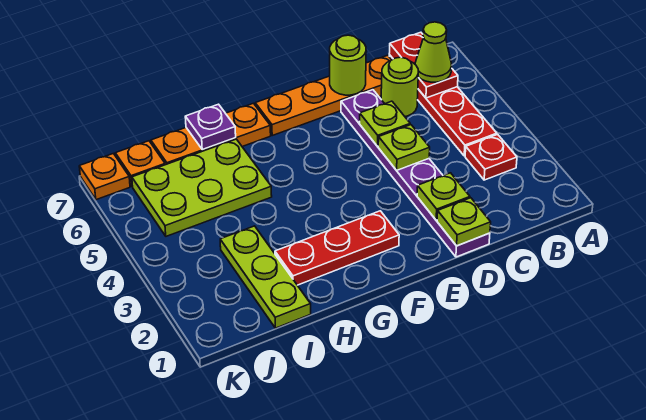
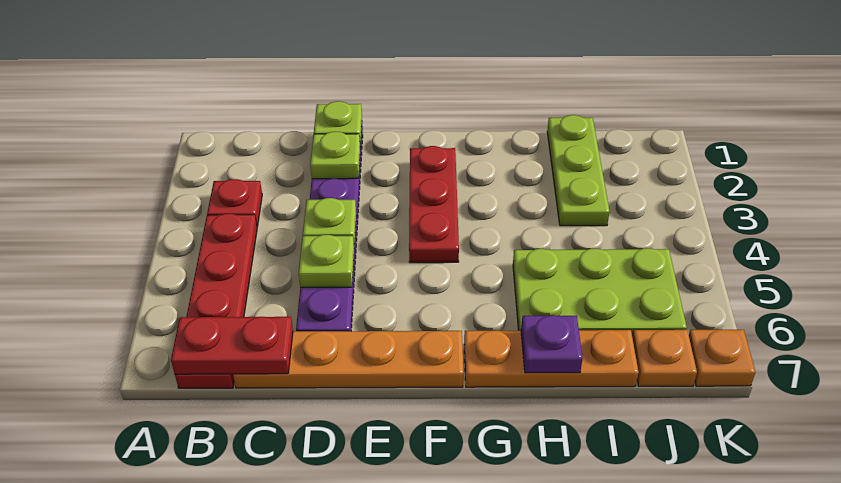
red plate B6:B7 level 2 -> red plate B7:C7 level 2
lime cone B6 level 3 -> none
lime round brick C6 level 1 -> none
lime round brick D7 level 2 -> none
red plate F2:H2 level 1 -> red plate F2:F4 level 1

